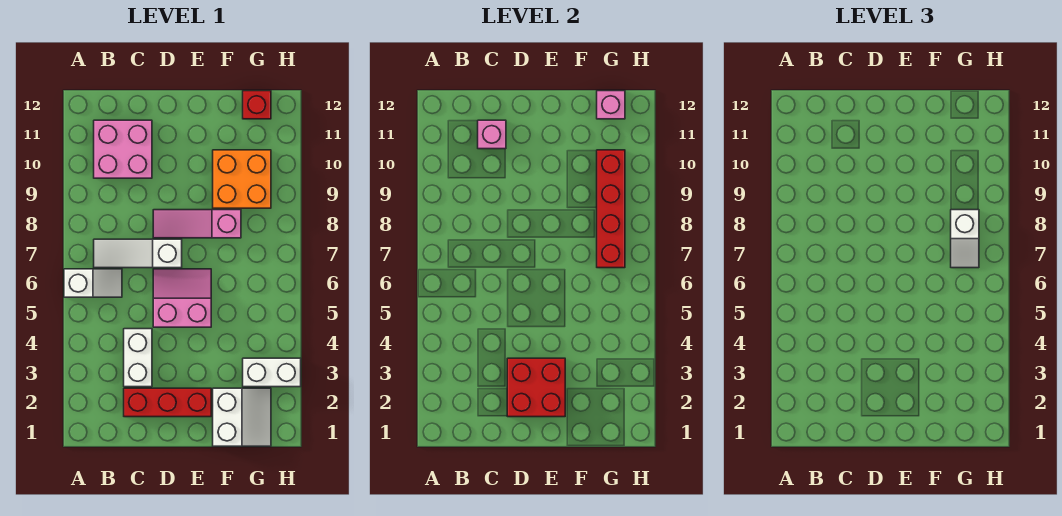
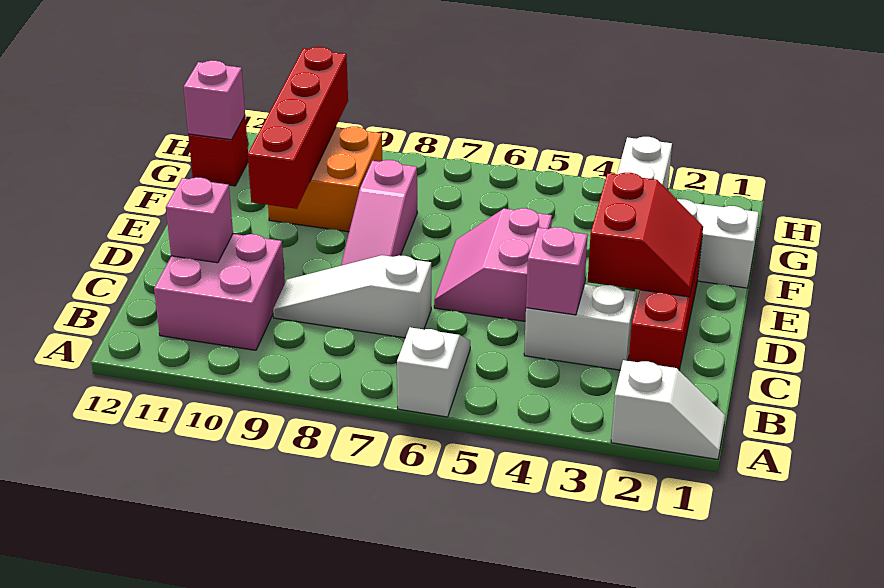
white slope B7:D7 level 1 top D -> white slope C7:C9 level 1 top 7
none -> pink brick C4 level 2
red brick D2:E3 level 2 -> red slope D2:E3 level 2 top 3
red brick G7:G10 level 2 -> red brick E10:H10 level 2
white slope G7:G8 level 3 top 8 -> white slope A1:A2 level 1 top 2

